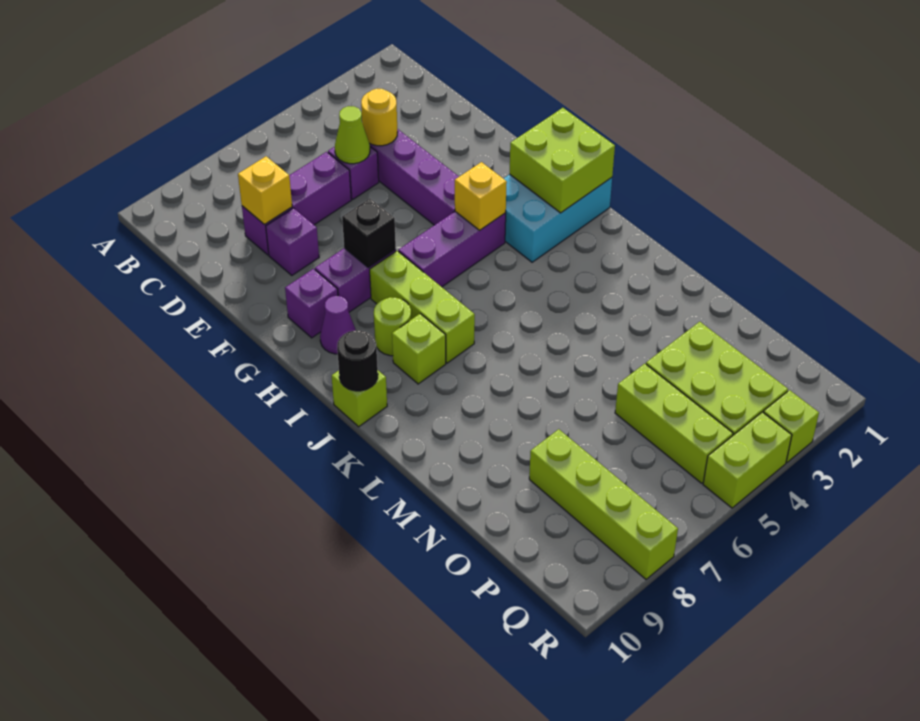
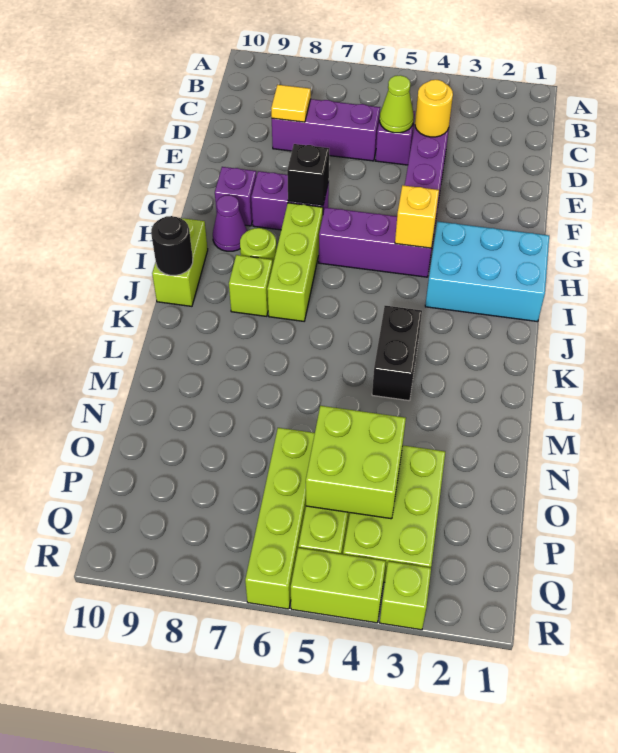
yellow brick D8 level 2 -> yellow tile D8 level 2
purple brick E8 level 1 -> none
lime brick H1:I2 level 2 -> lime brick O4:P5 level 2
lime brick J10 level 1 -> lime brick I10:J10 level 1
none -> black brick K4:L4 level 1
lime brick O8:R8 level 1 -> lime brick O6:R6 level 1

